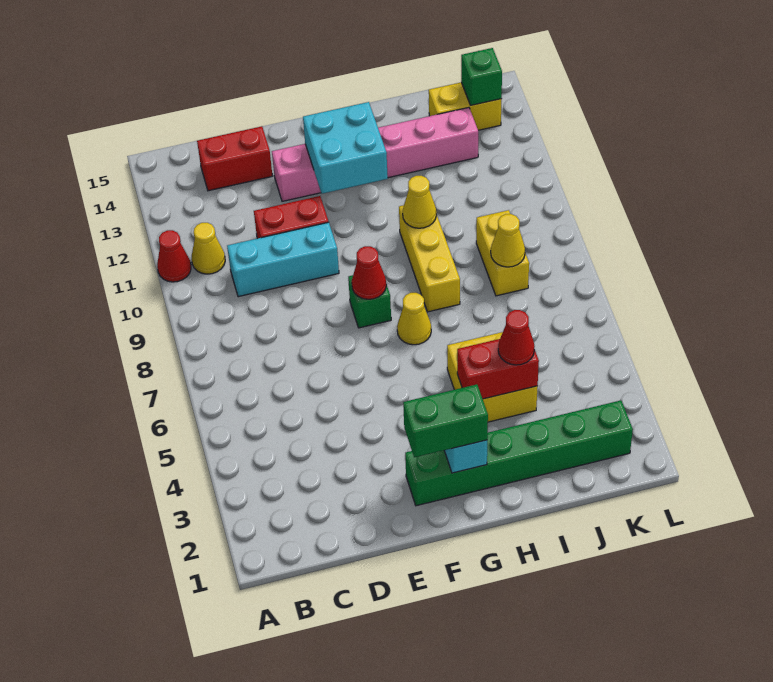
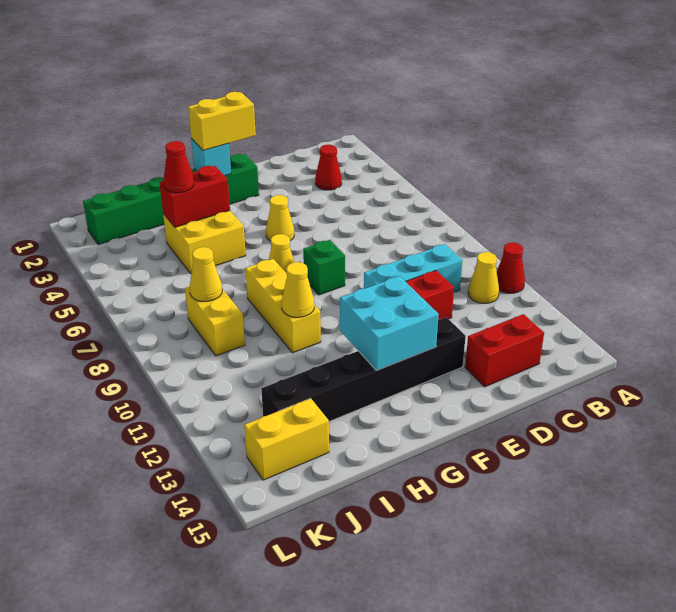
pink brick E13:J13 level 1 -> black brick E13:J13 level 1
green brick F2:G2 level 3 -> yellow brick F2:G2 level 3
none -> yellow cone F5 level 1
red cone F8 level 2 -> red cone C3 level 1
green brick K14 level 2 -> none

